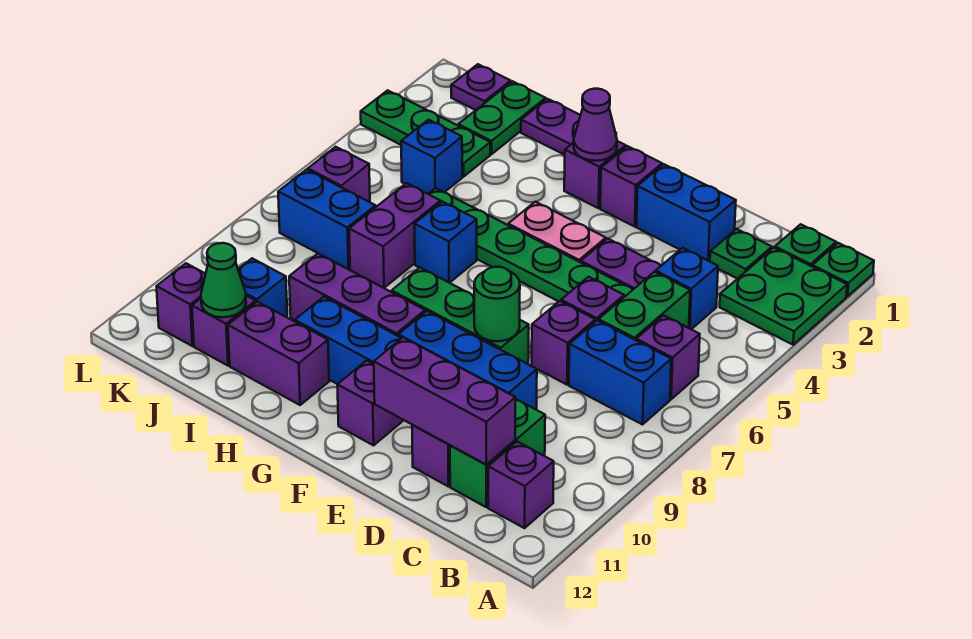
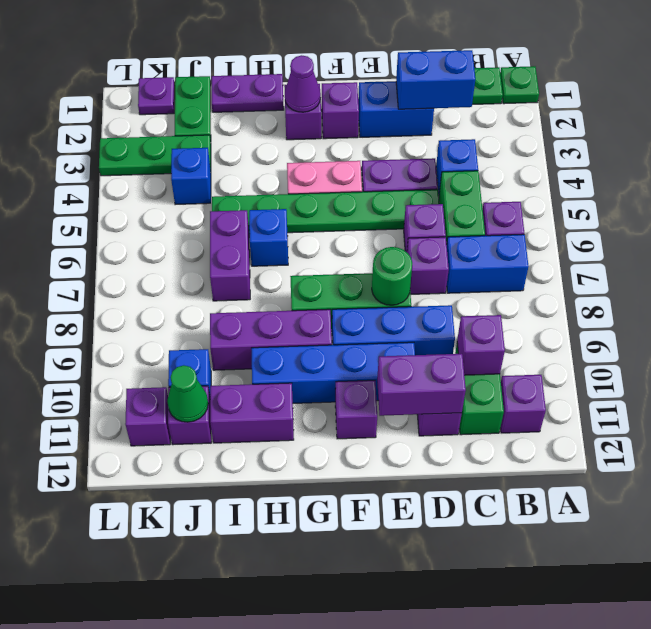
green plate A2:B3 level 1 -> none
green plate C2 level 1 -> none
purple brick C11:E11 level 2 -> purple brick D11:E11 level 2
blue brick J7:K7 level 1 -> blue brick C2:D2 level 2
purple brick K6 level 1 -> purple brick C10 level 2

